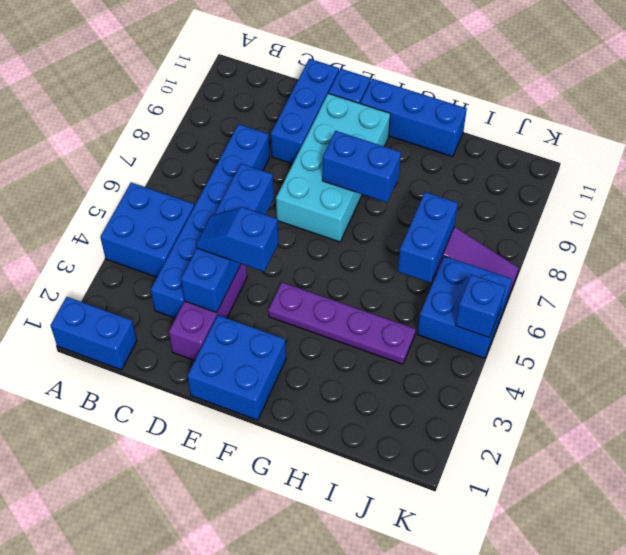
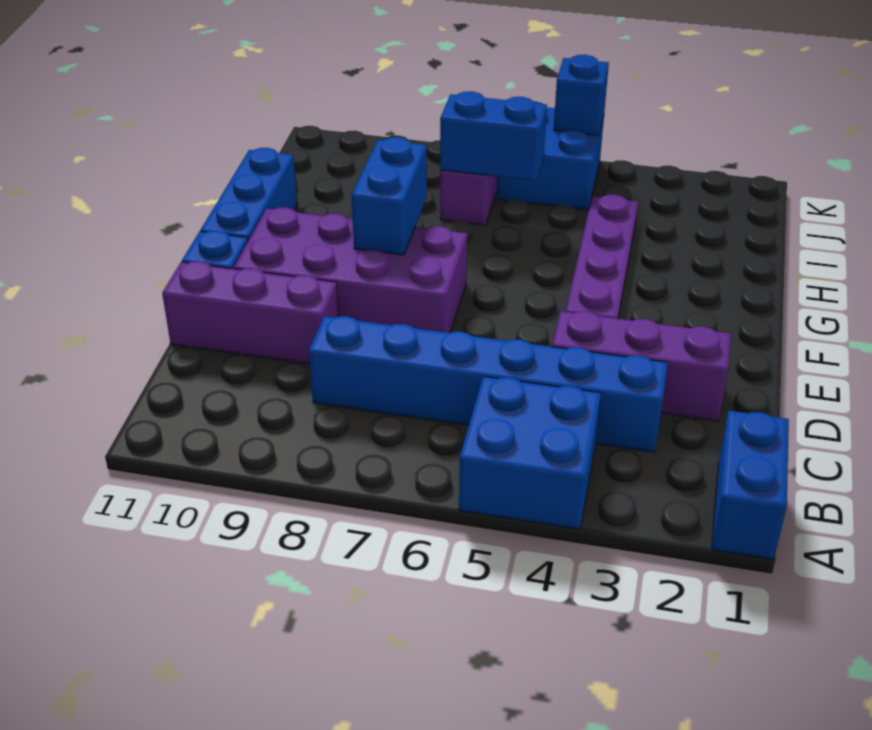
blue brick D3:D6 level 2 -> none
blue slope D4:E4 level 3 top E -> none
blue brick D9:D11 level 1 -> purple brick D9:D11 level 1
blue brick E1:F2 level 1 -> none
cyan brick E7:F10 level 1 -> purple brick E7:F10 level 1

